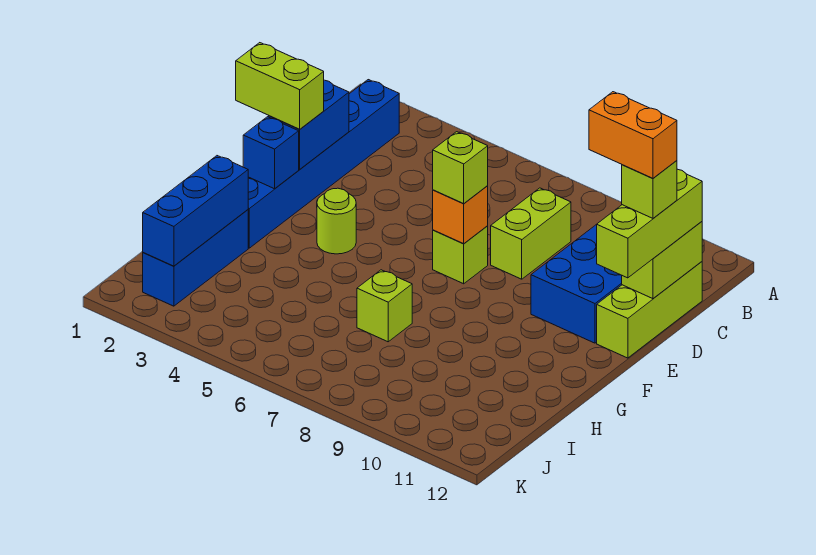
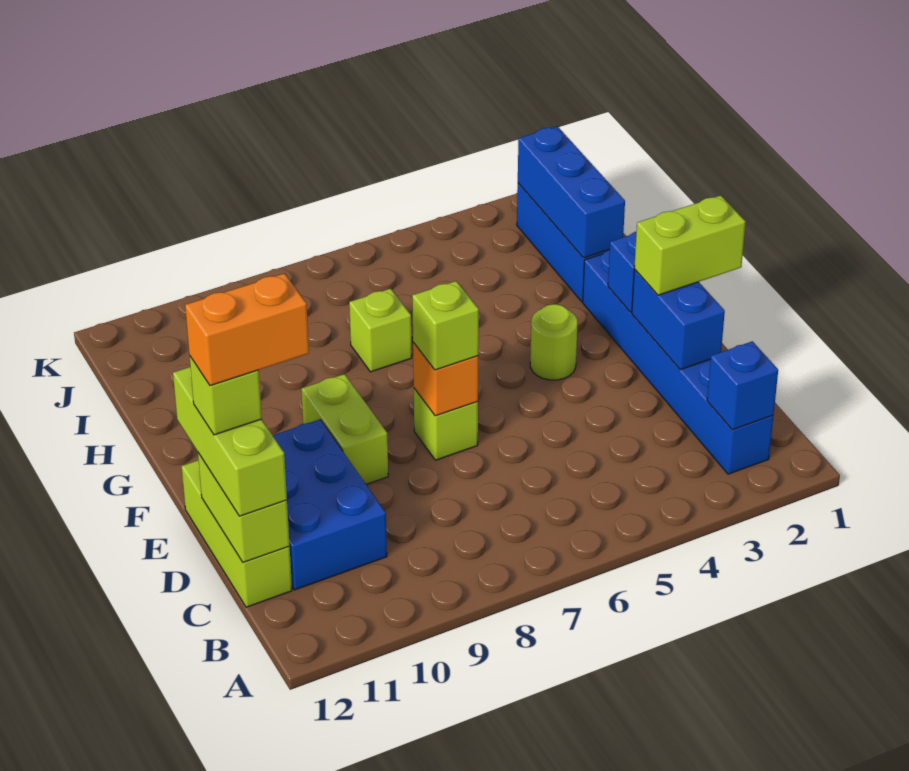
none -> blue brick B2 level 2
lime brick C8:D8 level 1 -> lime brick E9:F9 level 1

